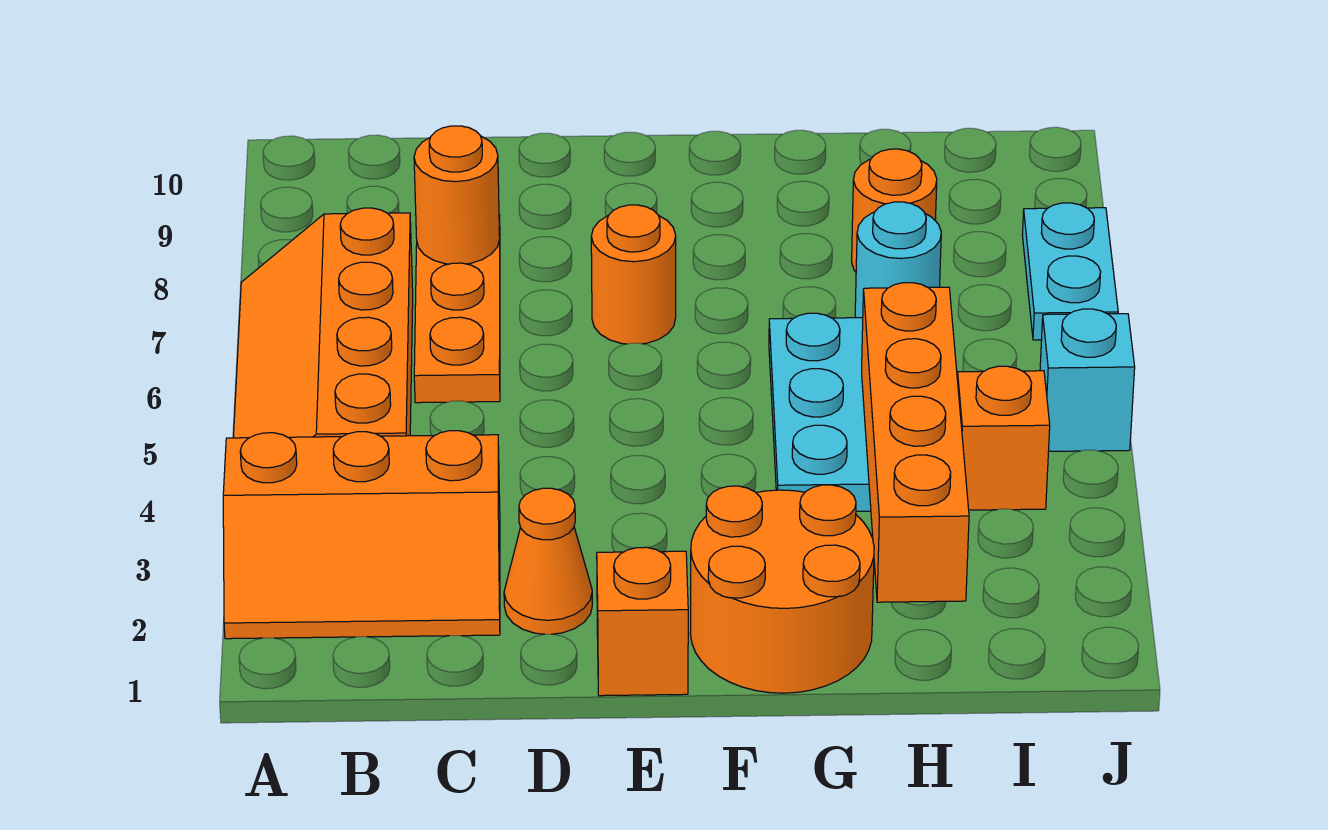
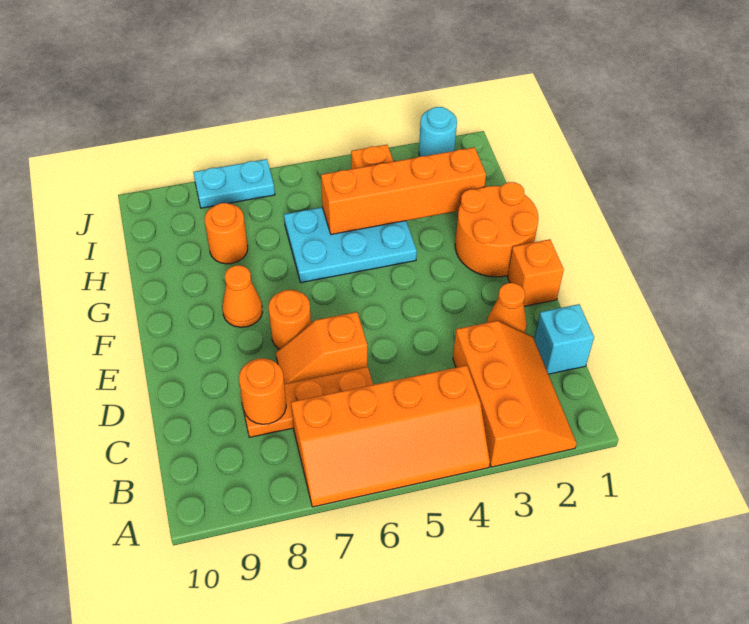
none -> orange slope D6:D7 level 1 top 6
none -> orange cone F8 level 1
cyan round brick H7 level 1 -> cyan round brick J2 level 1
cyan brick J5 level 1 -> cyan brick C1 level 1

